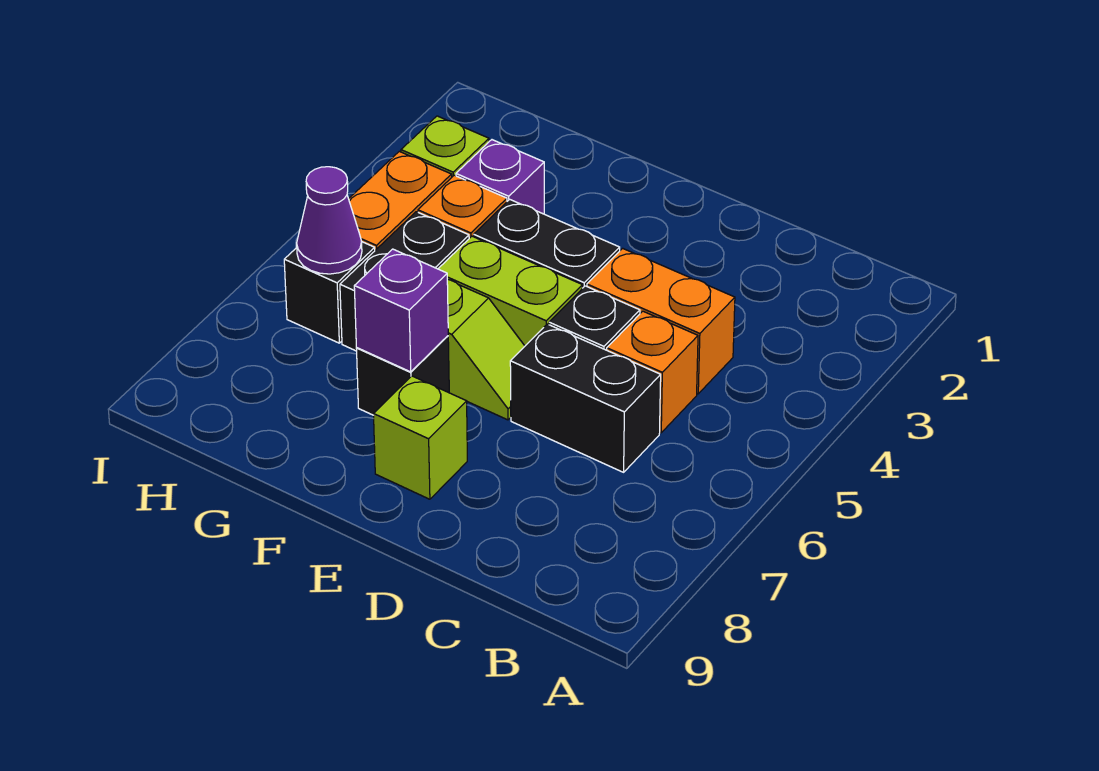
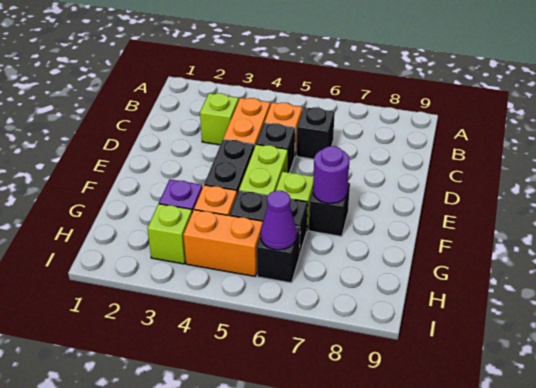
black brick C6:D6 level 1 -> black brick C6 level 1
lime brick E8 level 1 -> lime brick C3 level 1
purple brick F7 level 2 -> purple round brick F7 level 2

